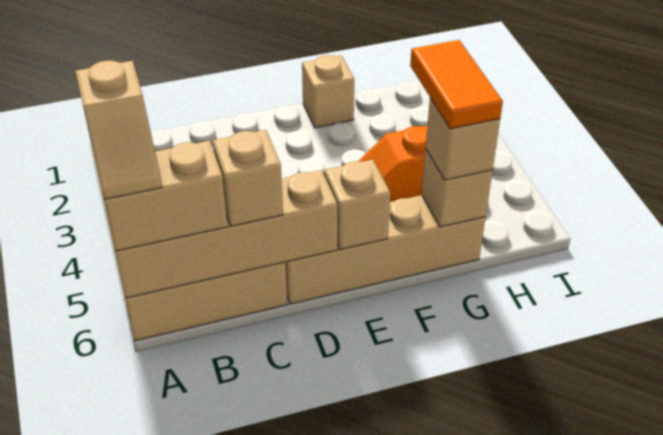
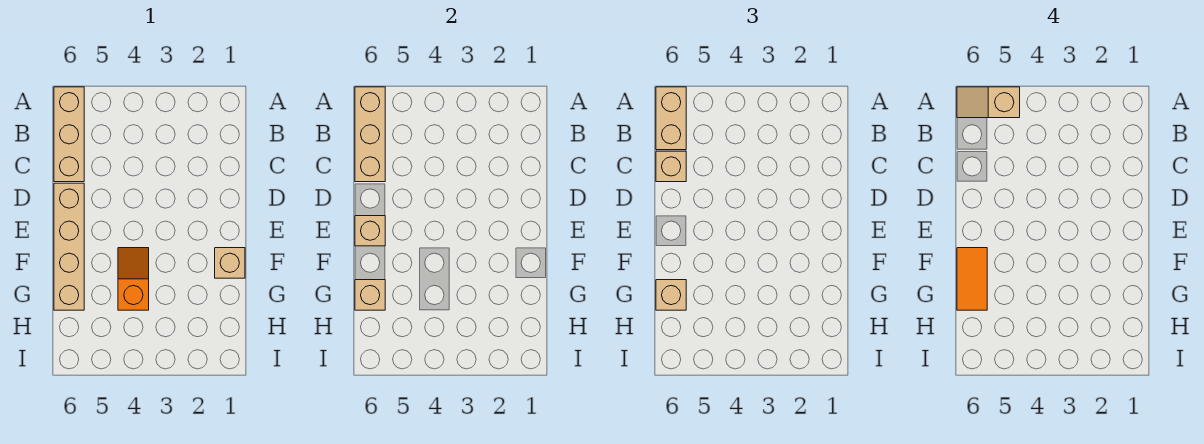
tan brick A6:D6 level 2 -> tan brick A6:C6 level 2
orange tile G5:G6 level 4 -> orange tile F6:G6 level 4

